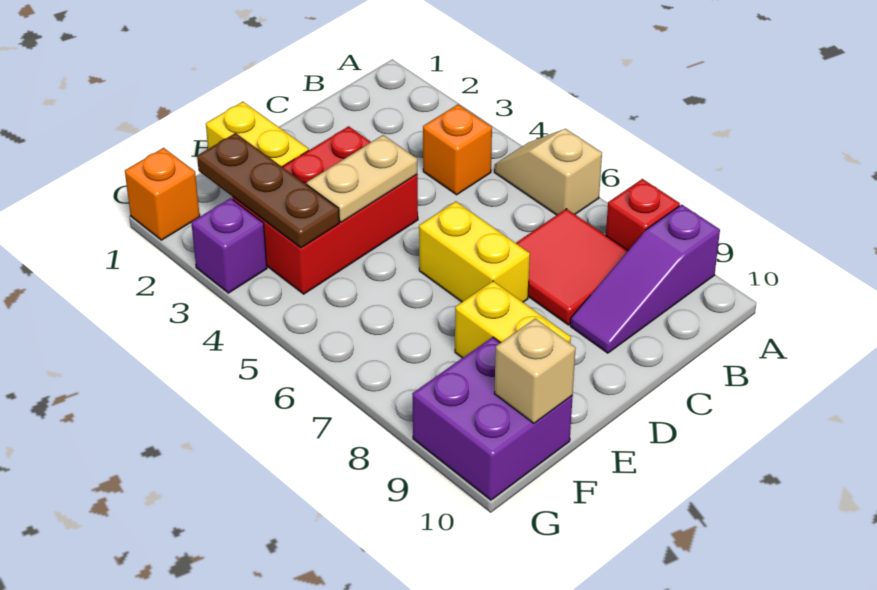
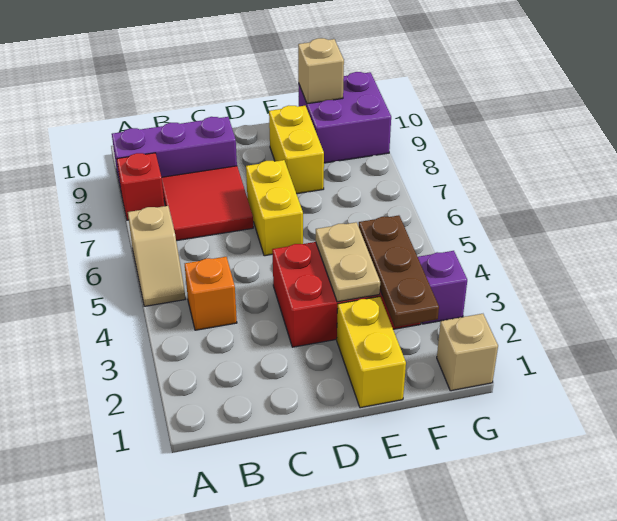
purple slope A9:C9 level 1 top A -> purple brick A9:C9 level 1
tan plate D4:E4 level 2 -> tan plate E3:E4 level 2
orange brick G1 level 1 -> tan brick G1 level 1

